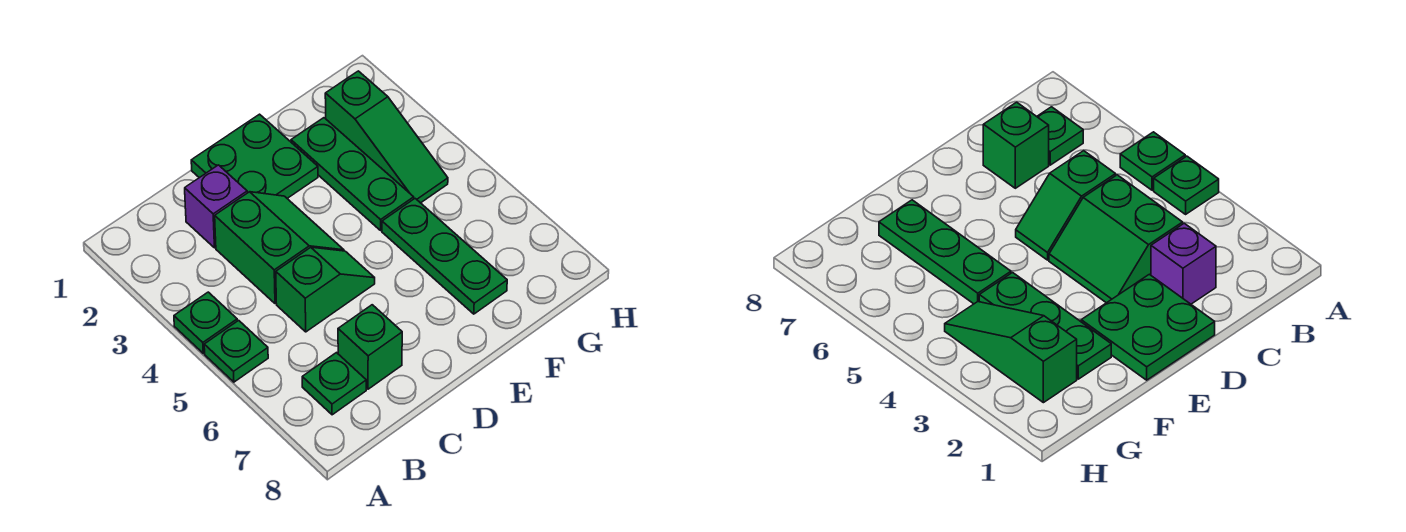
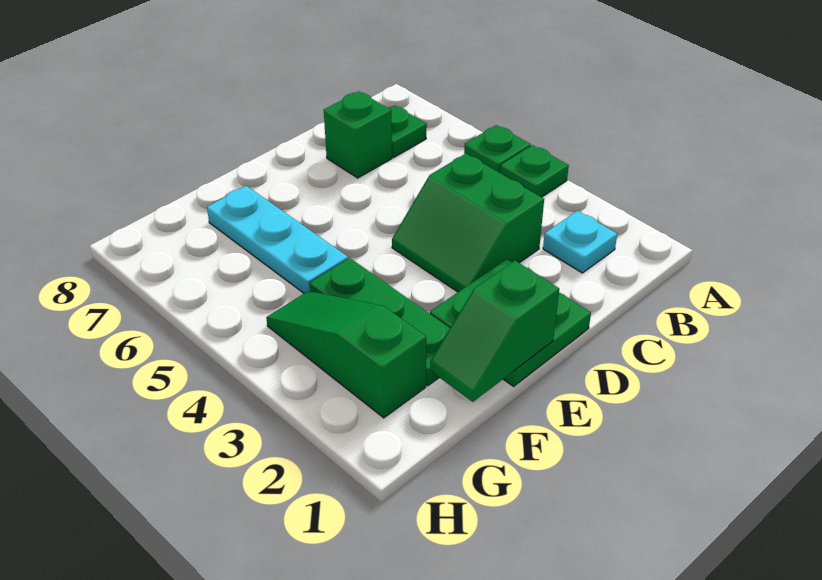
none -> cyan plate B2 level 1
purple brick C2 level 1 -> none
green slope C5:D5 level 1 top C -> green slope E1:F1 level 2 top E
green plate F5:F7 level 1 -> cyan plate F5:F7 level 1

